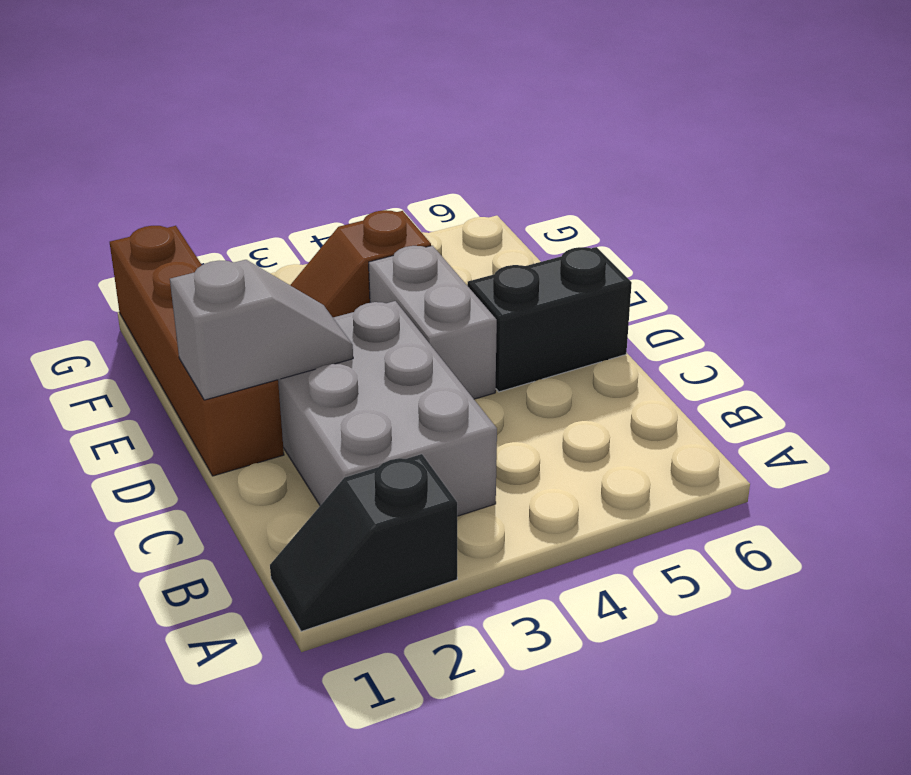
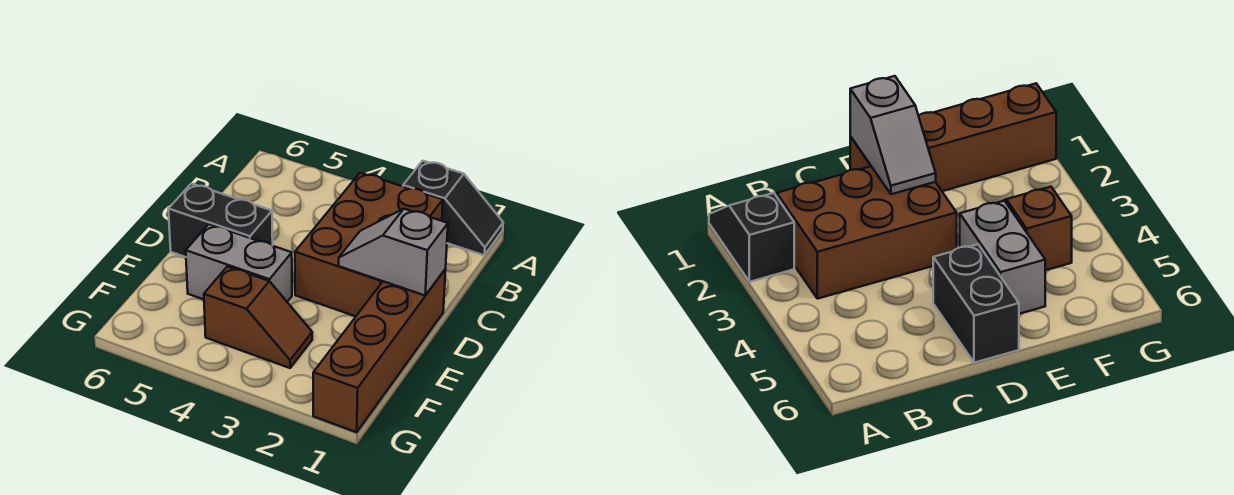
grey brick B2:D3 level 1 -> brown brick B2:D3 level 1
grey brick D4:E4 level 1 -> grey brick E4:E5 level 1

